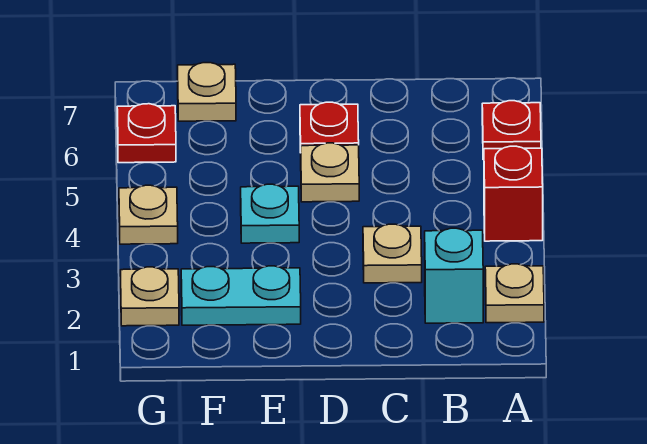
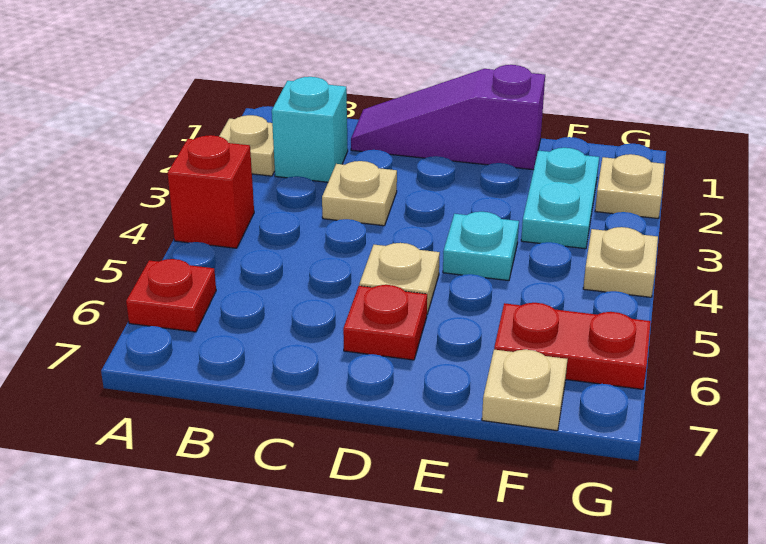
none -> purple slope C1:E1 level 1 top E
cyan plate E2:F2 level 1 -> cyan plate F2:F3 level 1
red plate G6 level 1 -> red plate F6:G6 level 1

